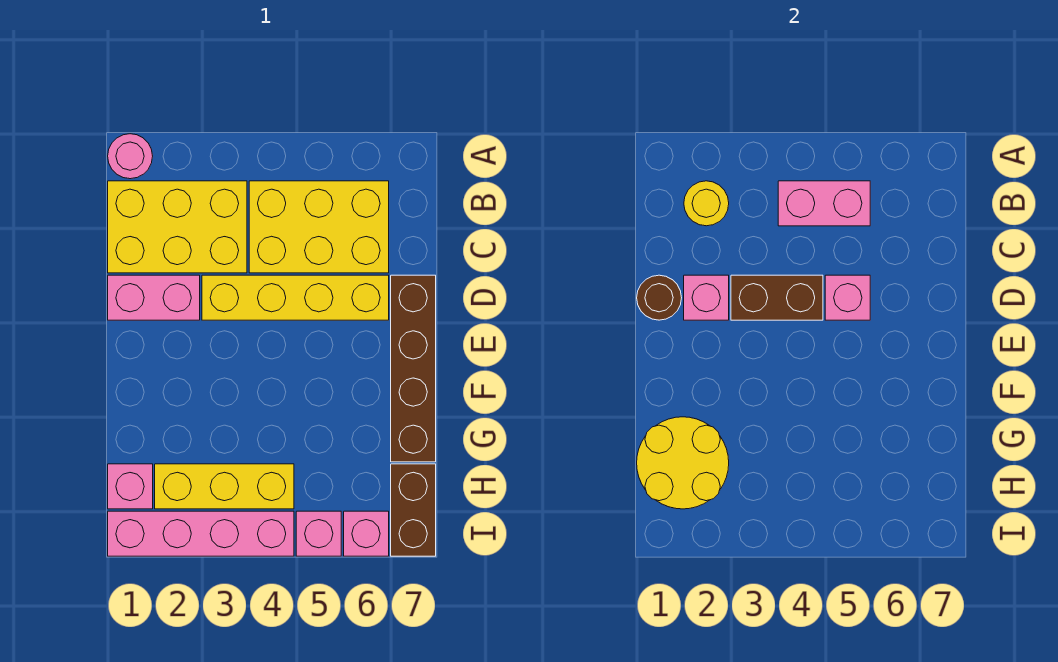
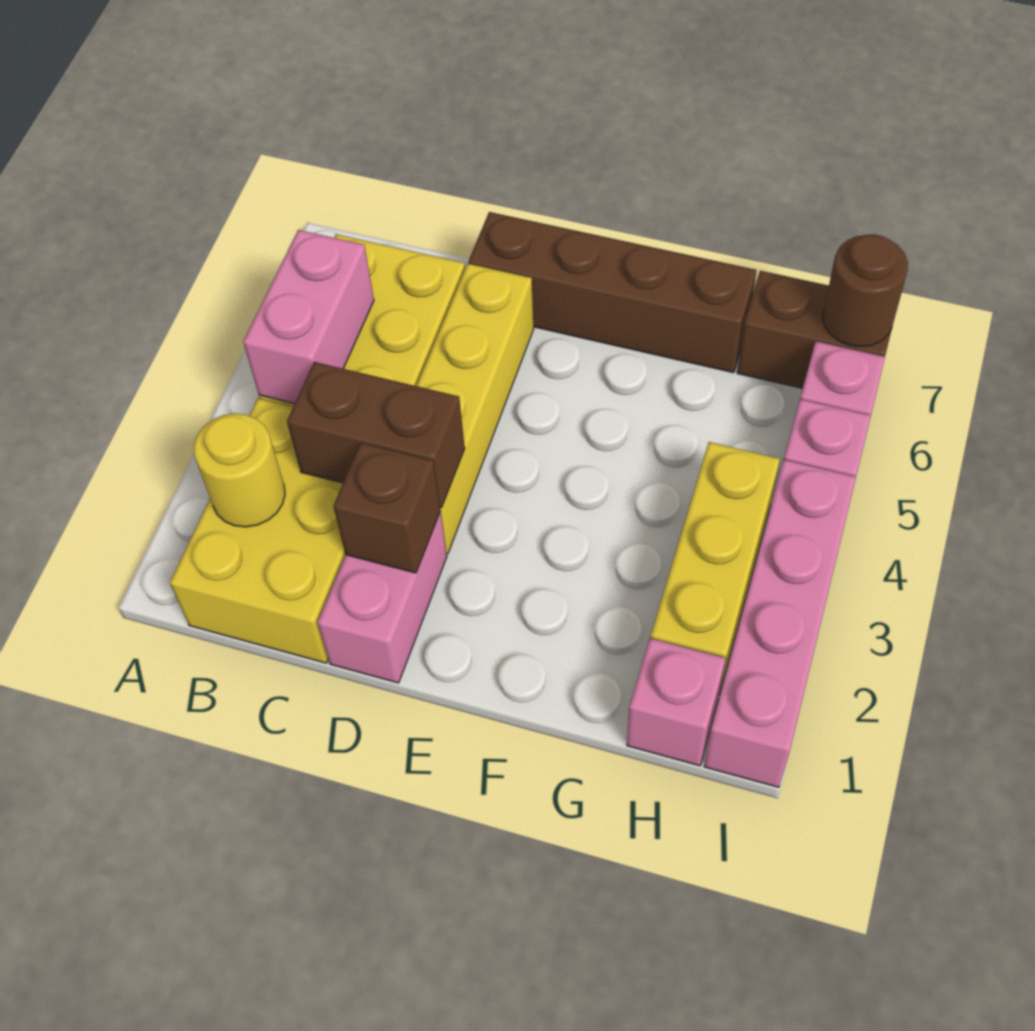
pink round brick A1 level 1 -> none
brown round brick D1 level 2 -> brown round brick I7 level 2
pink brick D2 level 2 -> brown brick D2 level 2
brown brick D3:D4 level 2 -> brown brick C3:D3 level 2
pink brick D5 level 2 -> none
yellow round brick G1:H2 level 2 -> none

